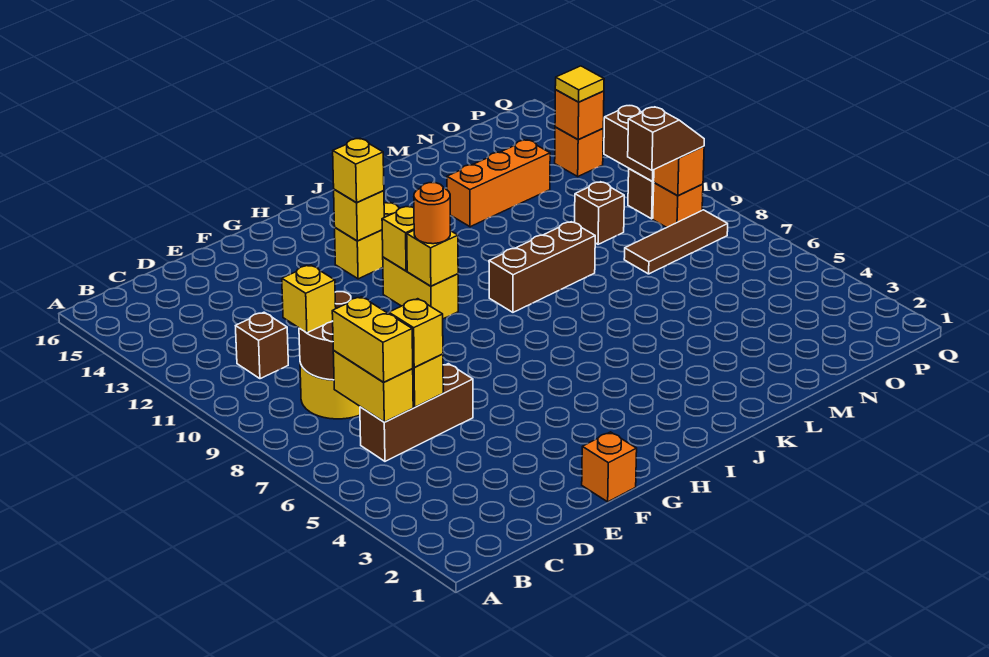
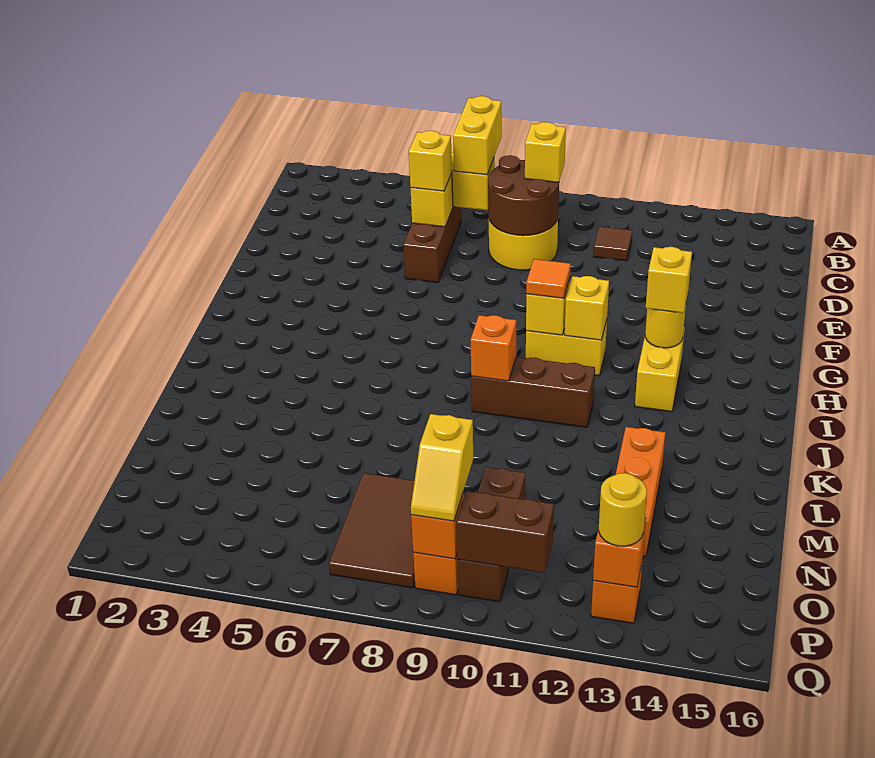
yellow brick C6:C7 level 3 -> yellow brick B7:C7 level 3
brown brick C11 level 1 -> brown tile C11 level 1
orange brick F1 level 1 -> orange brick J9 level 2
orange round brick H10 level 3 -> orange tile H10 level 3
yellow brick H13 level 2 -> yellow round brick H13 level 2
brown brick J9:L9 level 1 -> brown brick J9:J11 level 1
brown tile N8:P8 level 1 -> brown tile N7:P8 level 1
brown slope O9:P9 level 3 top O -> yellow slope O9:P9 level 3 top O
yellow tile P13 level 3 -> yellow round brick P13 level 3

